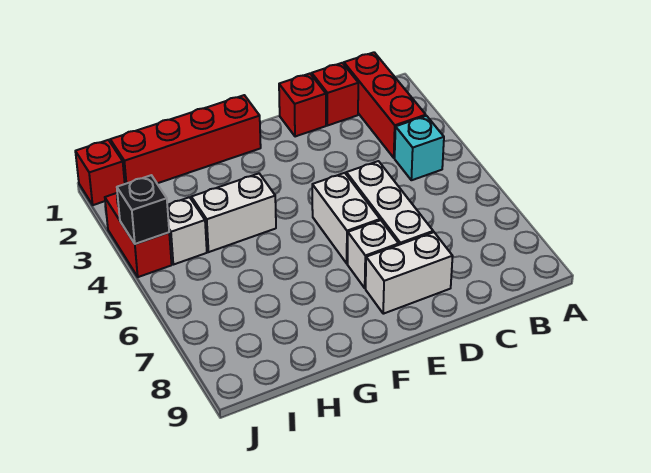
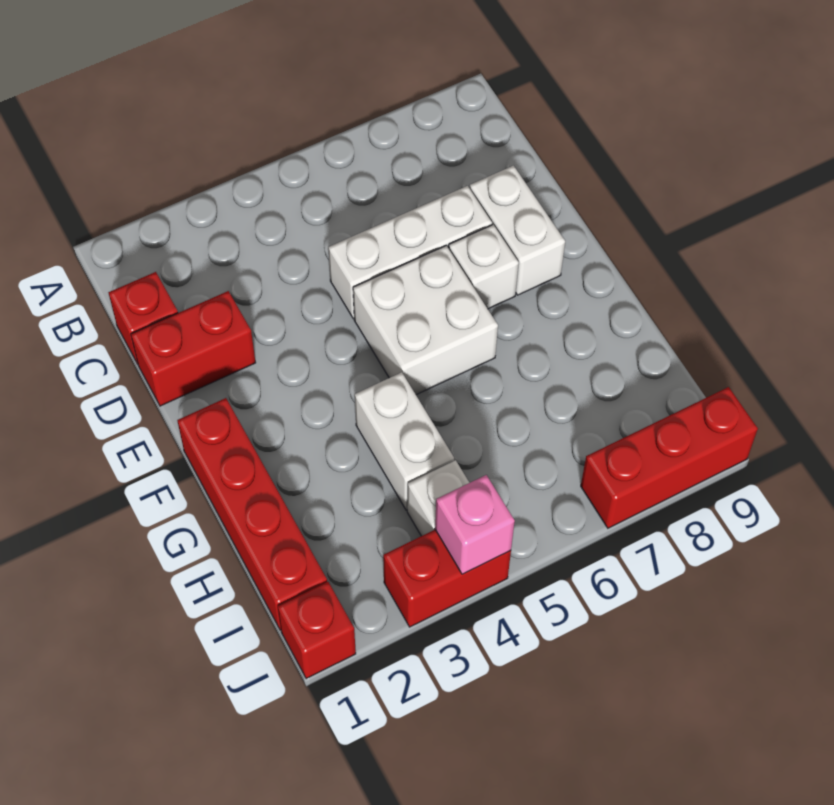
red brick B1:B3 level 1 -> red brick J7:J9 level 1
cyan brick B4 level 1 -> none
red brick D1 level 1 -> red brick D1:D2 level 1
white brick E5:E6 level 1 -> white brick E5:F6 level 1
black brick J4 level 2 -> pink brick J4 level 2

